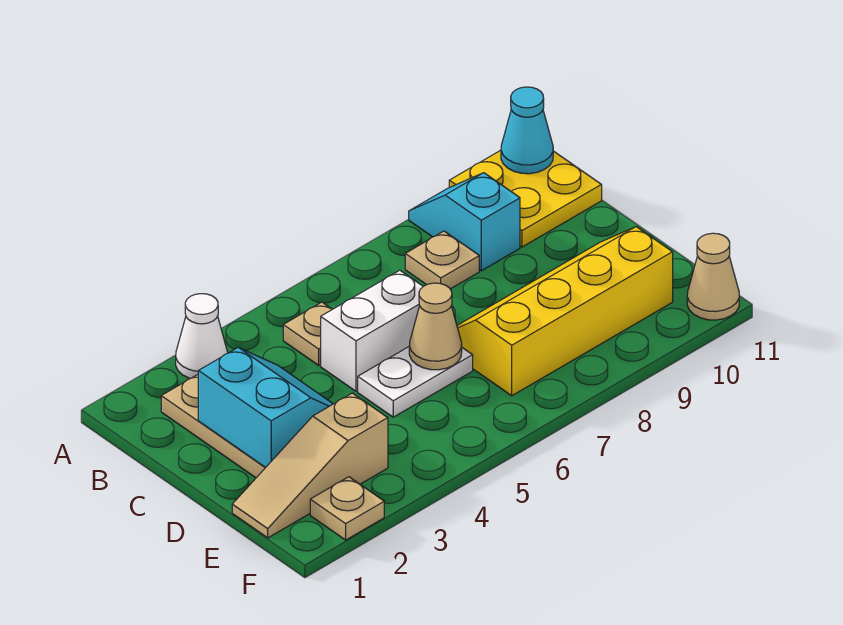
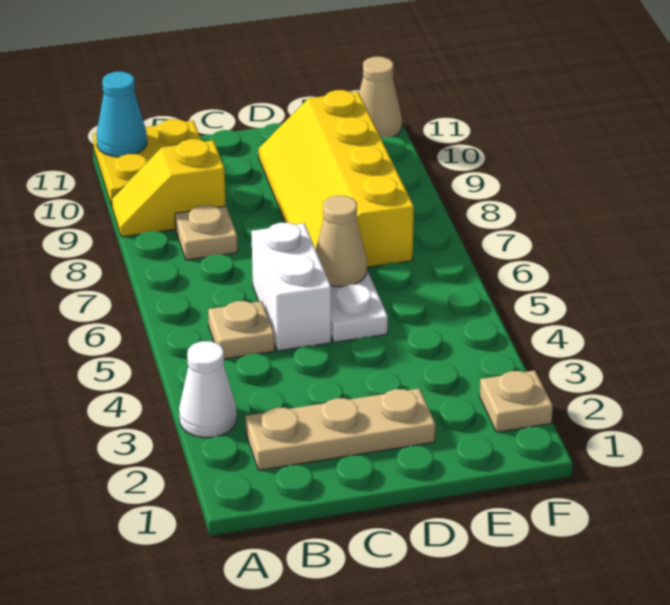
cyan slope A9:B9 level 1 top B -> yellow slope A9:B9 level 1 top B
cyan slope C2:D3 level 2 top 2 -> none
tan slope E1:E3 level 1 top 3 -> none

